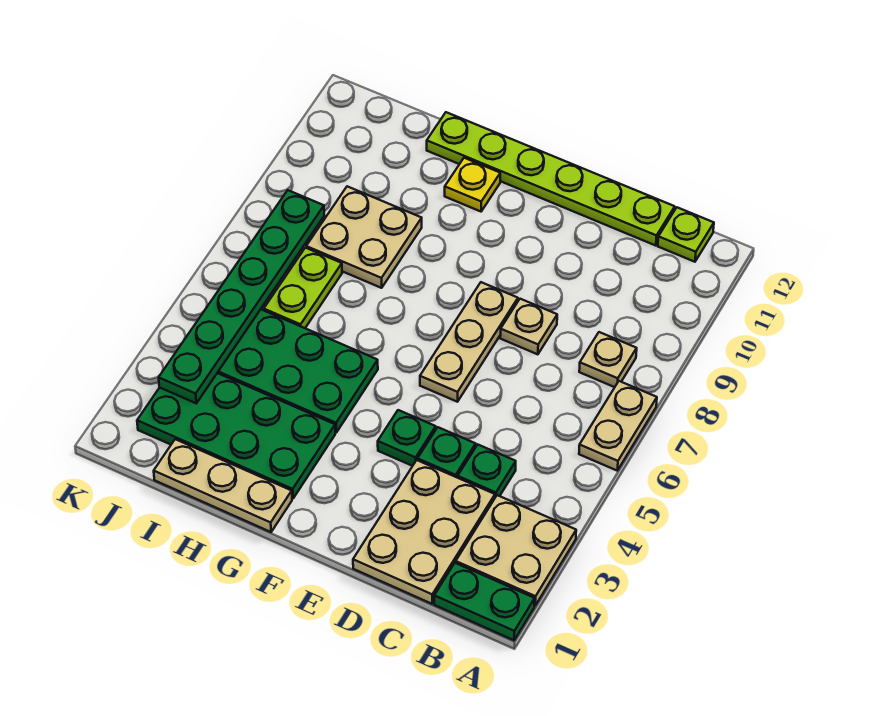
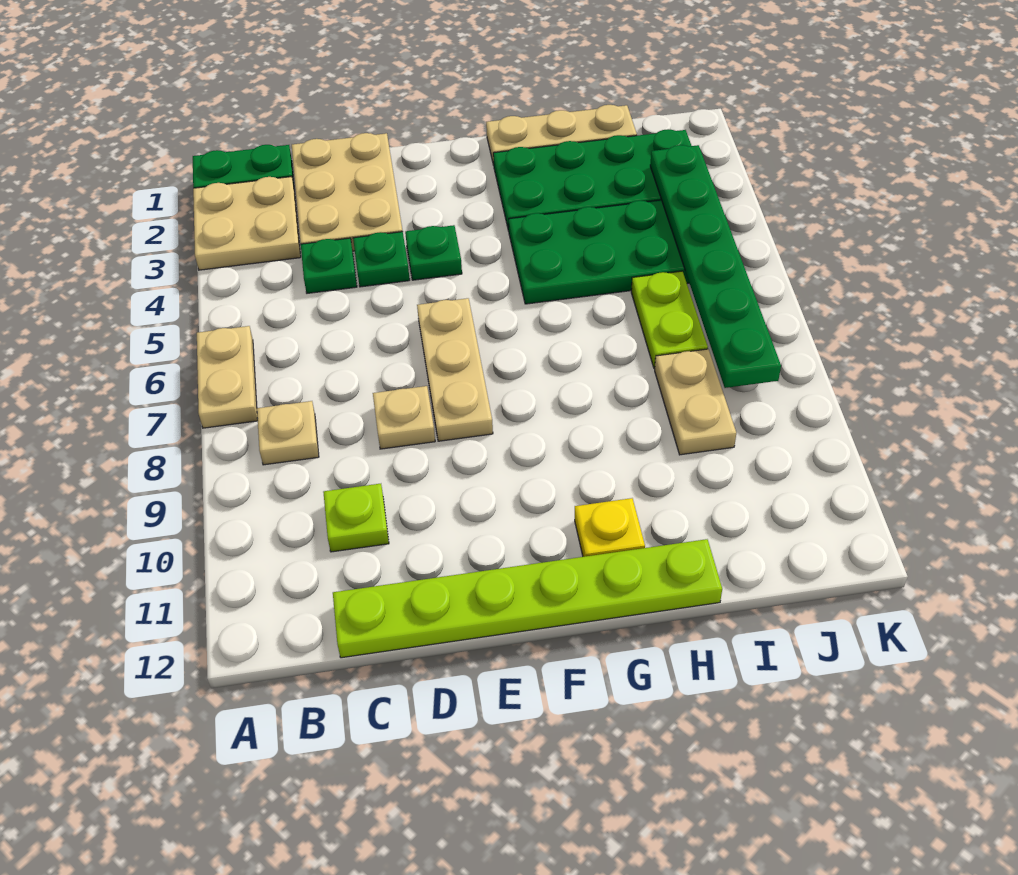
lime plate B12 level 1 -> lime plate C10 level 1
tan plate H8:I9 level 1 -> tan plate I8:I9 level 1

